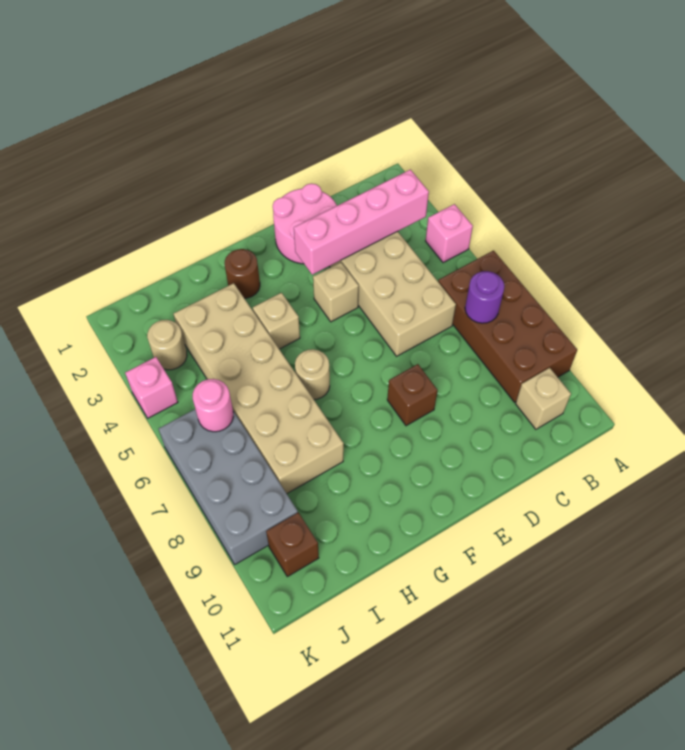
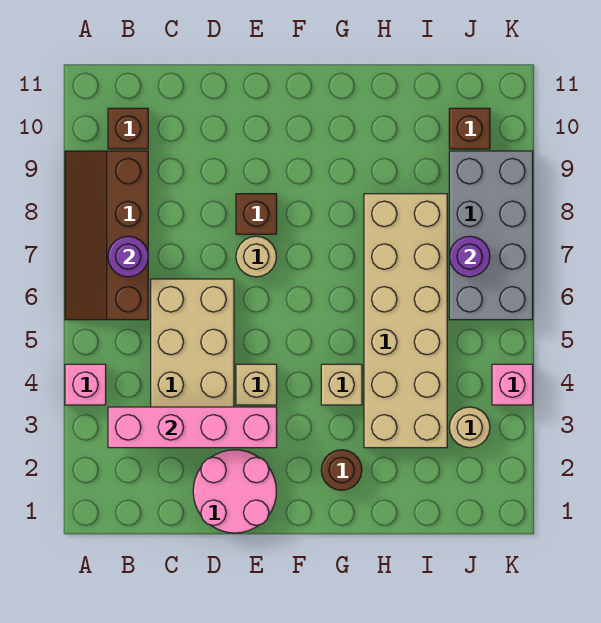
brown brick A6:B9 level 1 -> brown slope A6:B9 level 1 top B
tan brick B10 level 1 -> brown brick B10 level 1
tan round brick G6 level 1 -> tan round brick E7 level 1
pink round brick J6 level 2 -> none
none -> purple round brick J7 level 2

